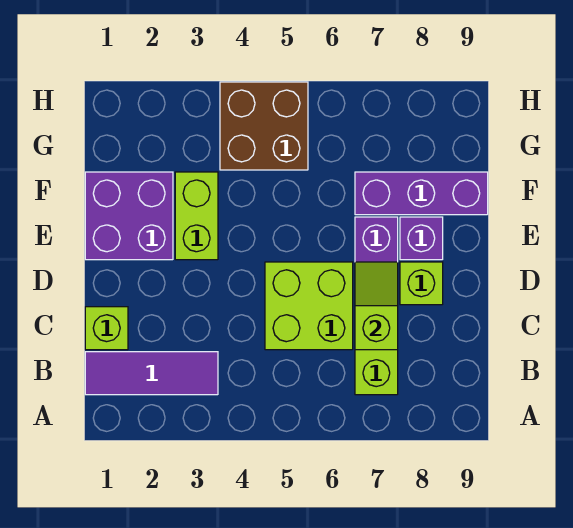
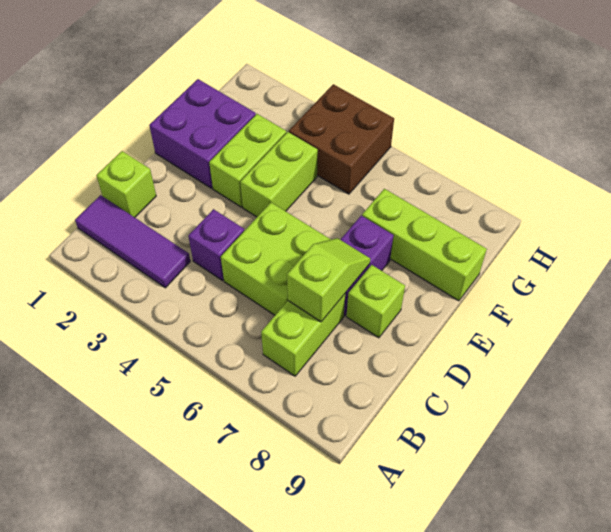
none -> lime brick E4:F4 level 1
purple brick E8 level 1 -> purple brick C4 level 1
purple brick F7:F9 level 1 -> lime brick F7:F9 level 1

